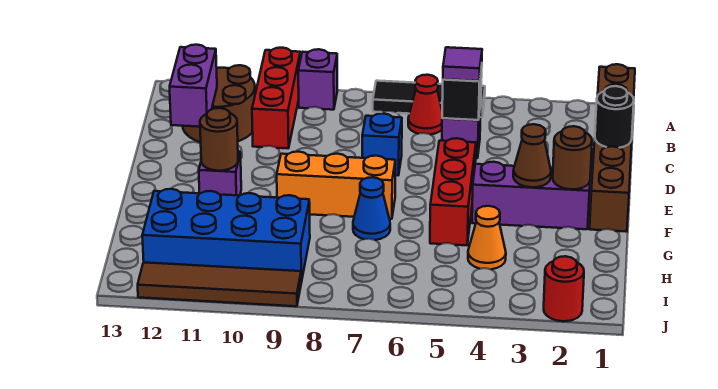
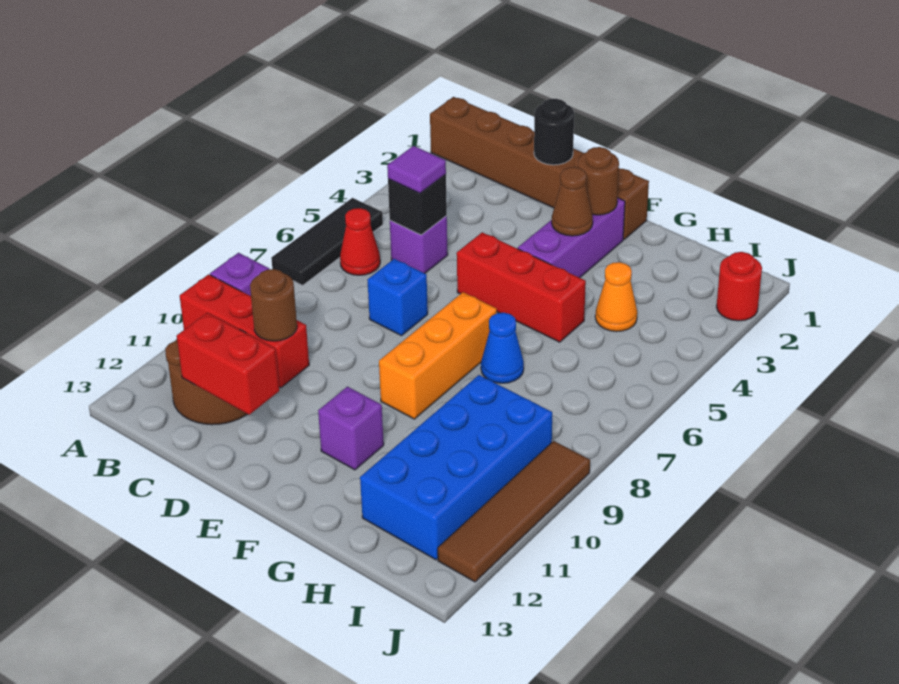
purple brick C12:D12 level 2 -> red brick C12:D12 level 2
brown round brick F11 level 2 -> brown round brick C10 level 2

